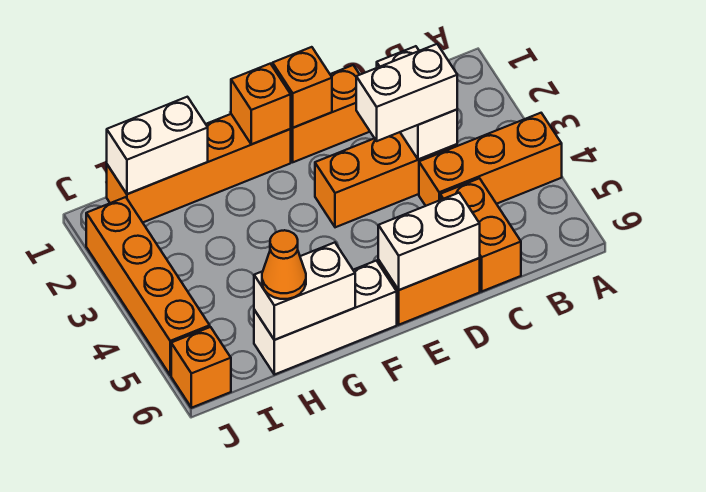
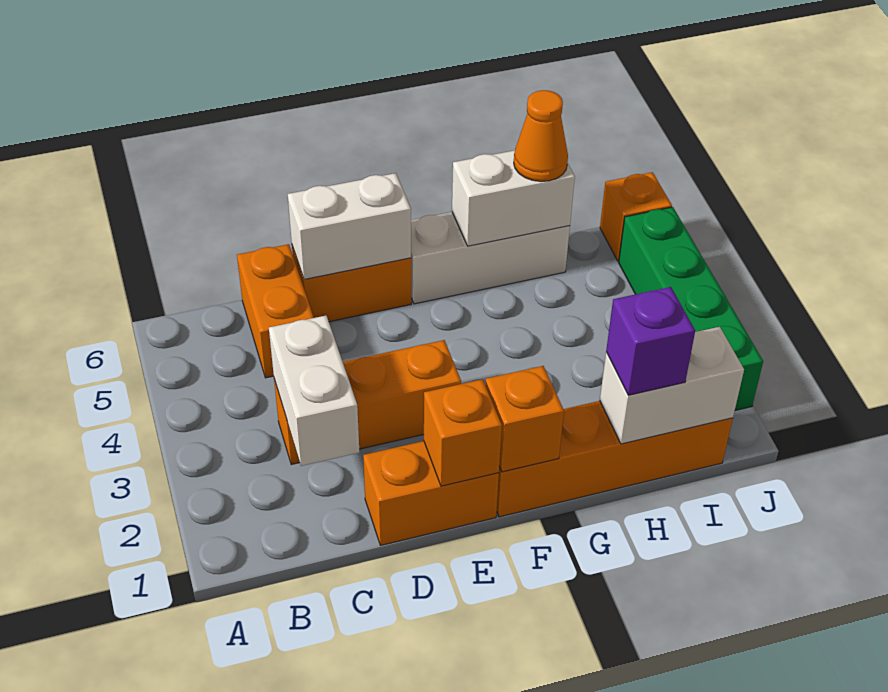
orange brick A4:C4 level 1 -> none
white brick C3:D3 level 3 -> none
none -> purple brick H1 level 3
orange brick J2:J5 level 1 -> green brick J2:J5 level 1

